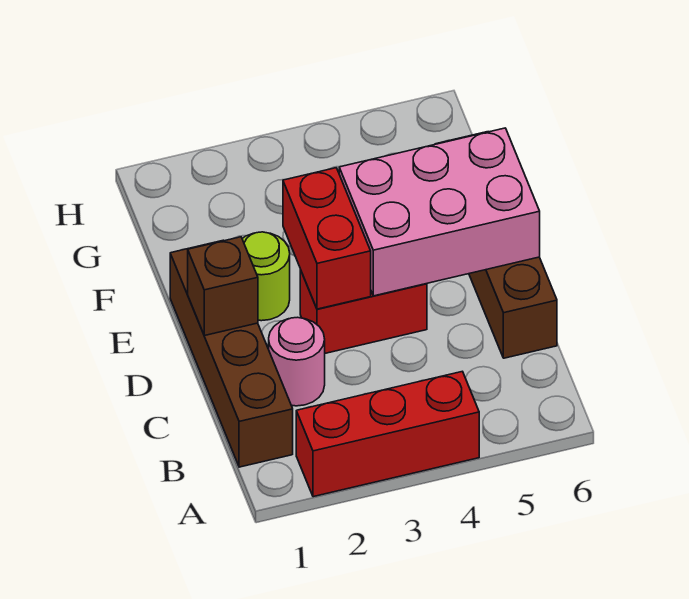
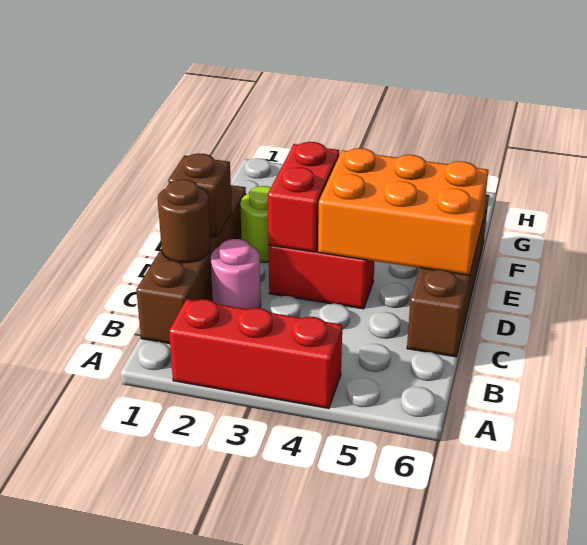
none -> brown round brick C1 level 2
pink brick D4:E6 level 2 -> orange brick D4:E6 level 2

